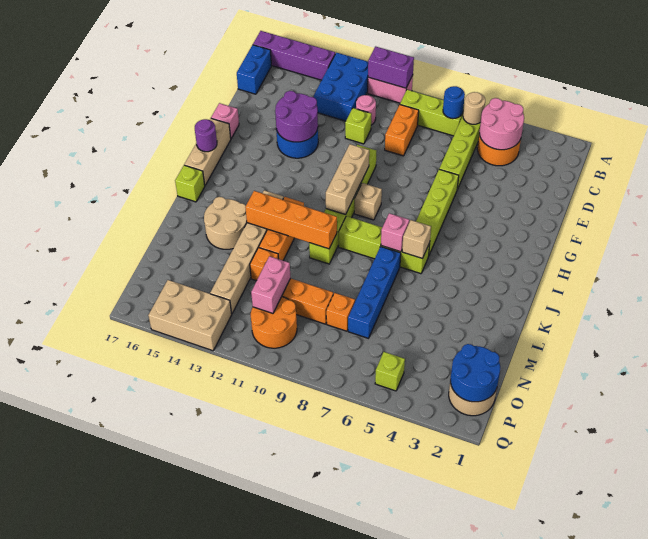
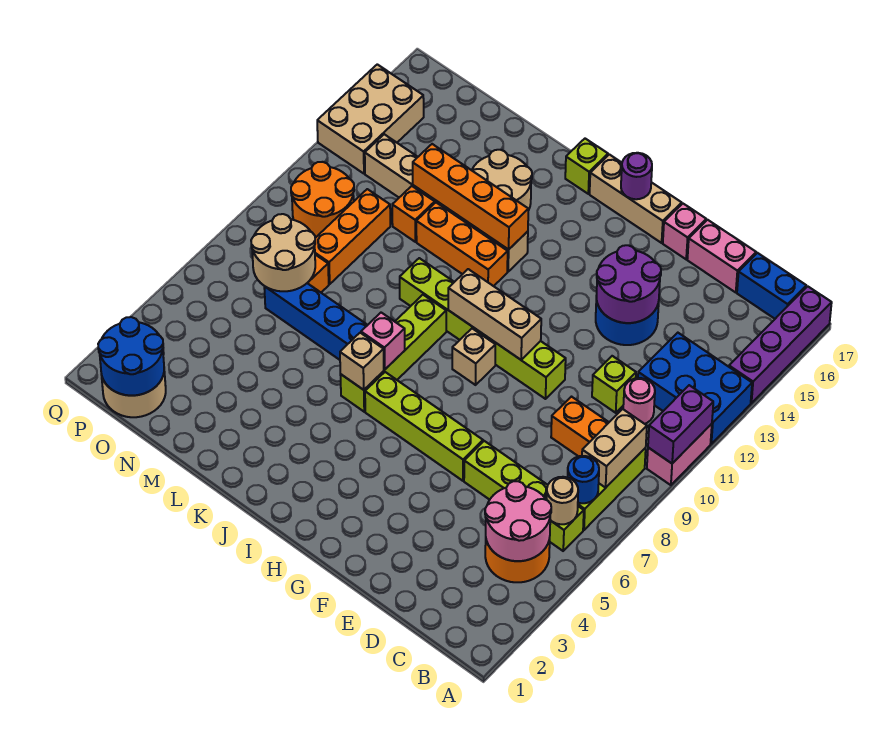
none -> tan brick B8:B9 level 2
orange brick K10:K13 level 2 -> orange brick J13:M13 level 2
none -> tan round brick N7:O8 level 2
pink brick N11:O11 level 2 -> pink brick D17:E17 level 1
lime brick P5 level 1 -> none

